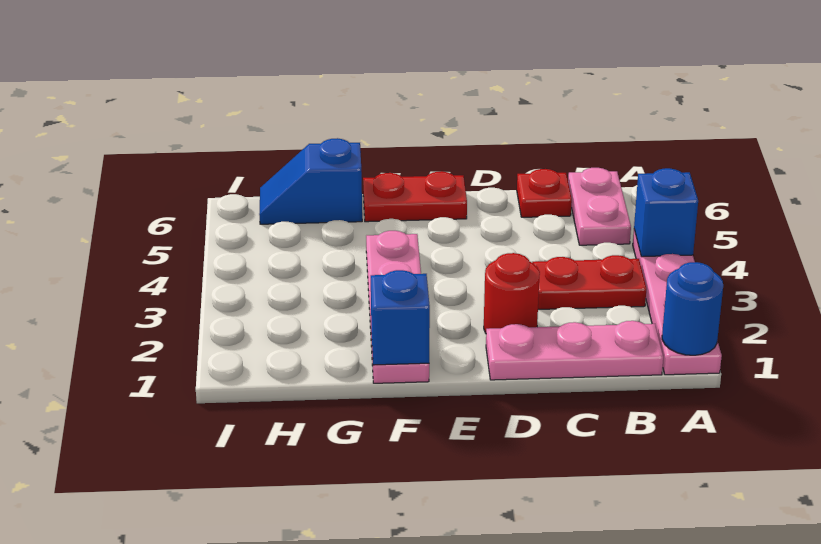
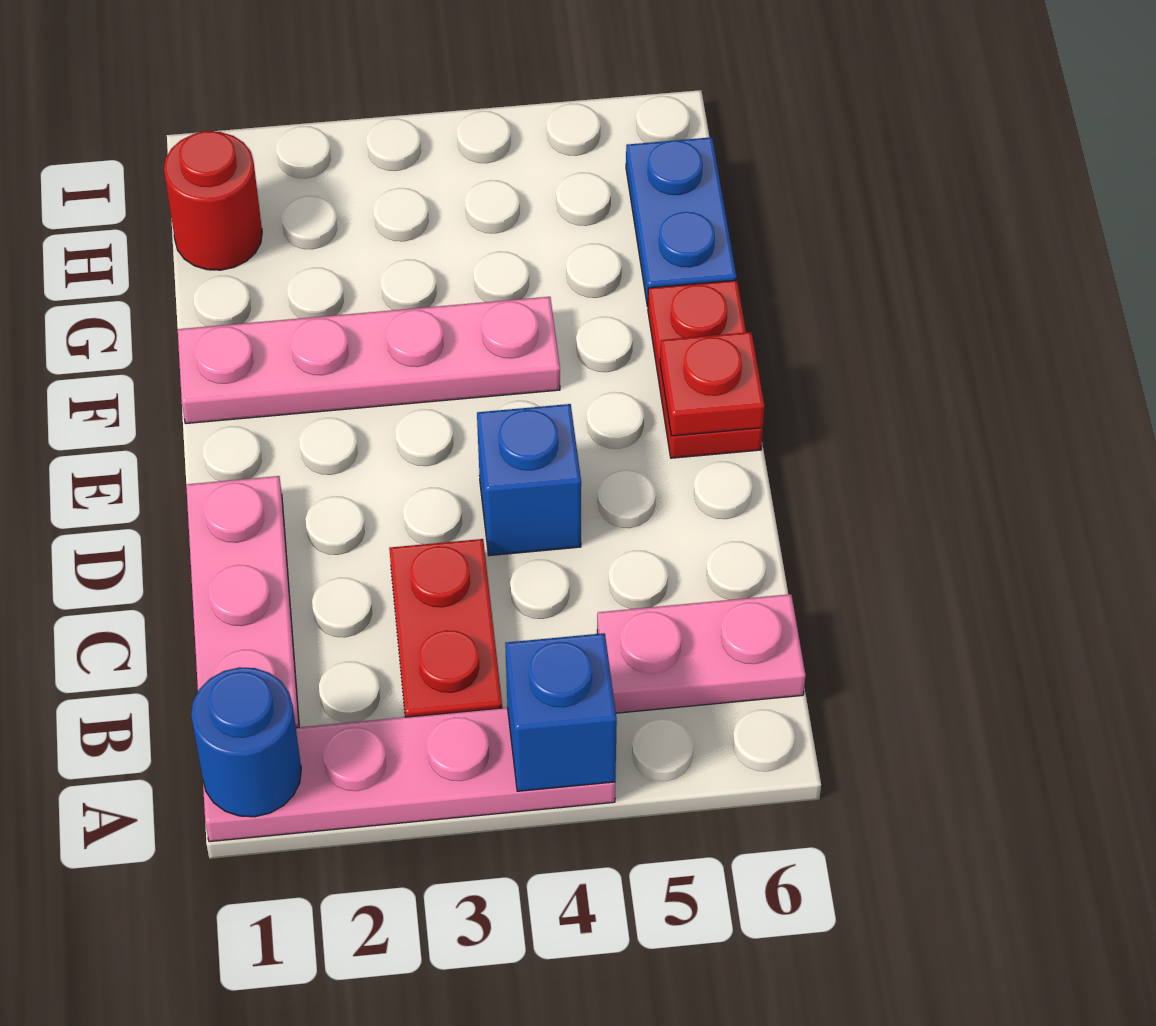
red plate C6 level 1 -> red plate E6 level 2
red round brick D2 level 1 -> red round brick H1 level 1
blue brick F1 level 2 -> blue brick D4 level 1
blue slope G6:H6 level 1 top G -> blue plate G6:H6 level 1

